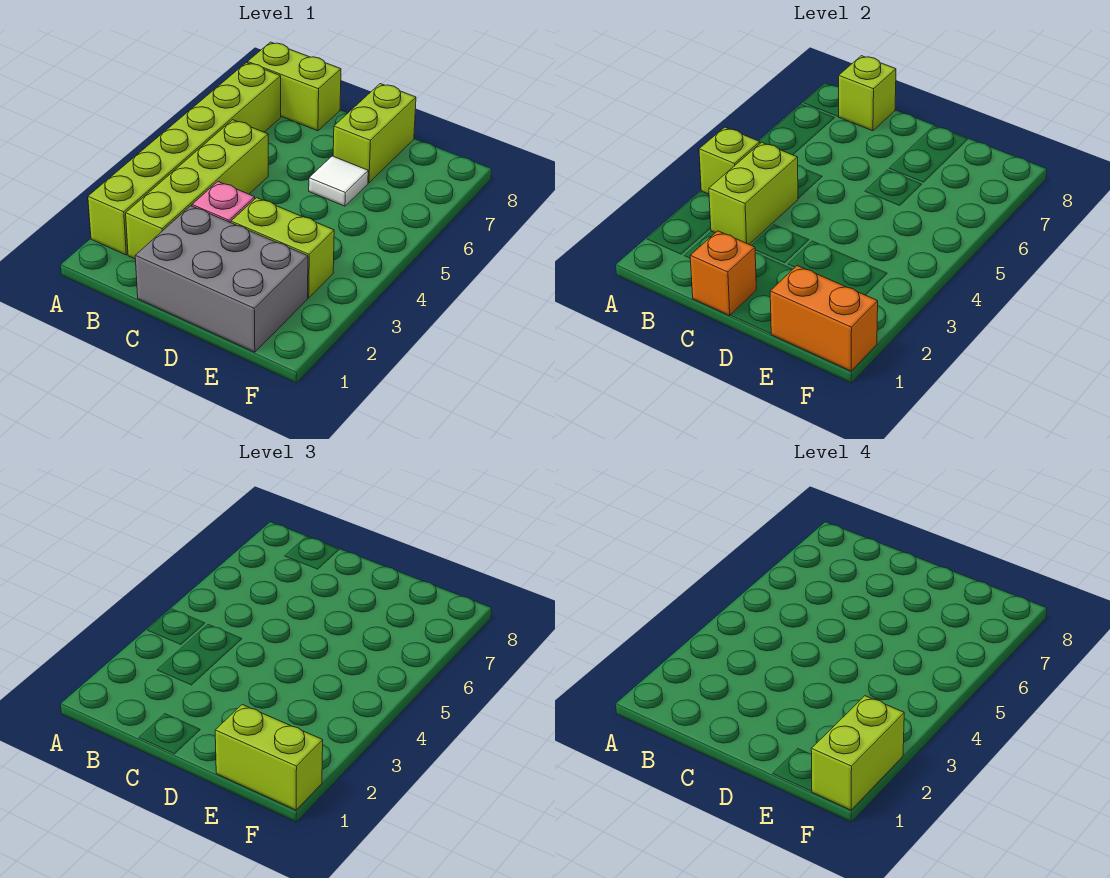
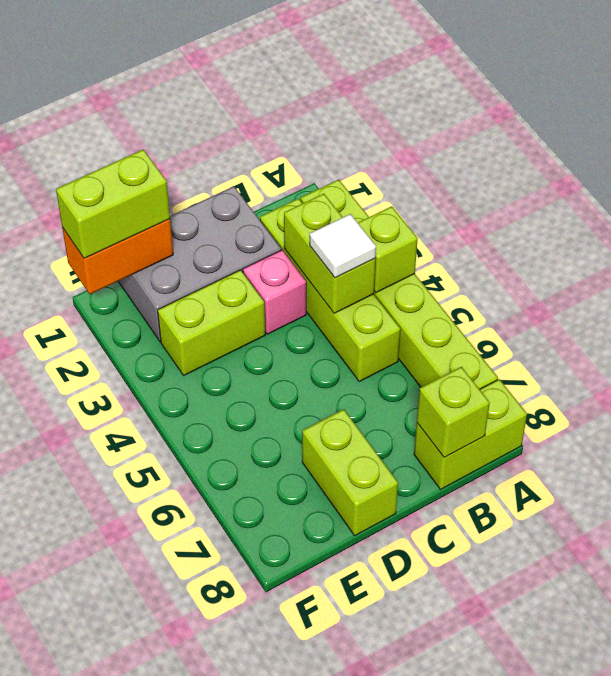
orange brick C1 level 2 -> none
white tile D6 level 1 -> white tile B4 level 3
lime brick F1:F2 level 4 -> none

